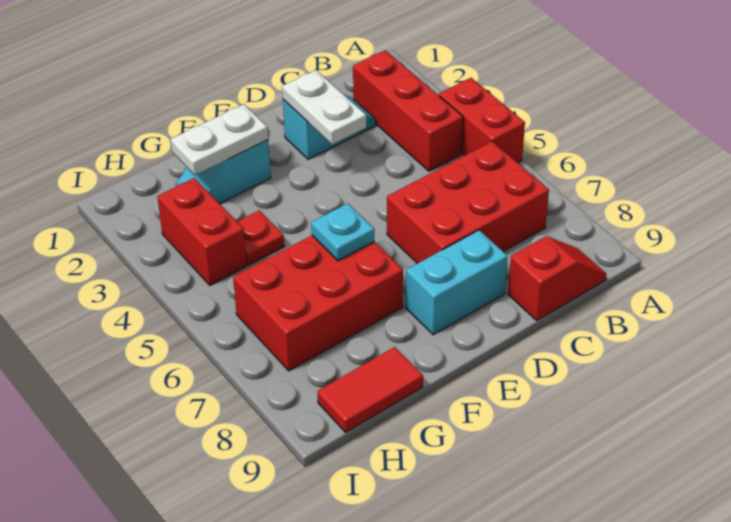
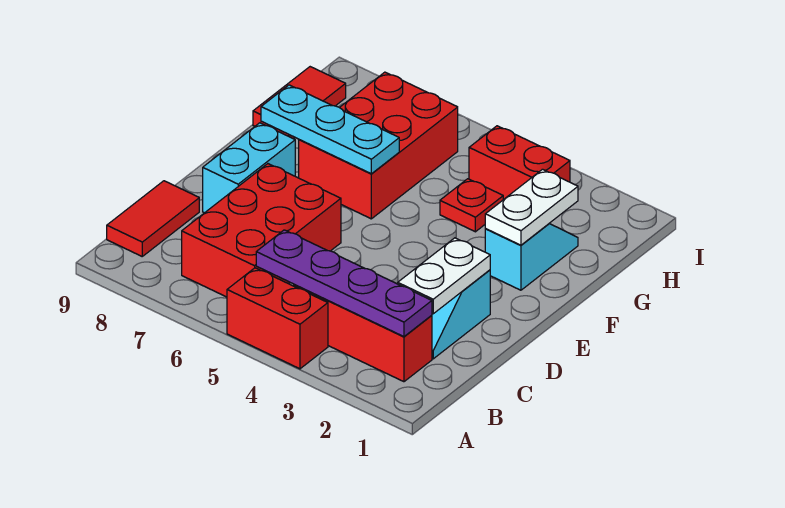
none -> purple plate B2:B5 level 2
red slope B9:C9 level 1 top C -> red tile B9:C9 level 1
white plate D2:D3 level 2 -> white plate C2:D2 level 2
cyan plate F6 level 2 -> cyan plate F6:F8 level 2

